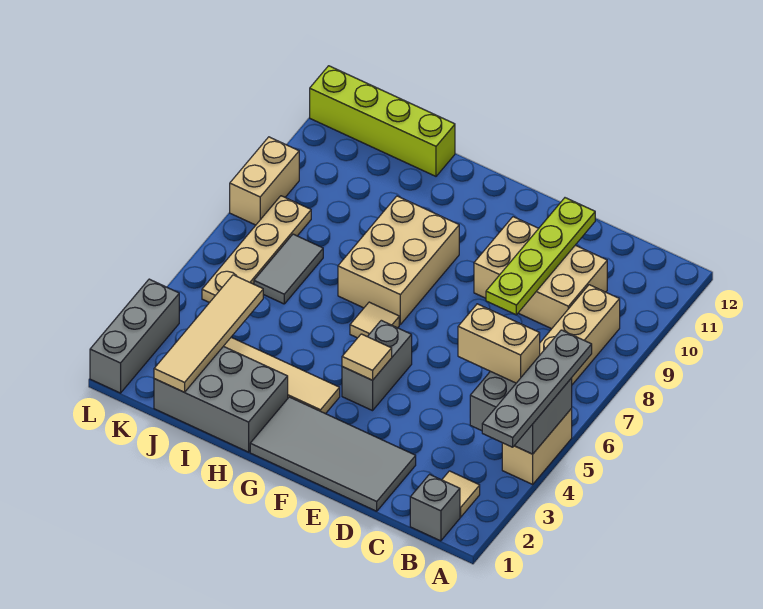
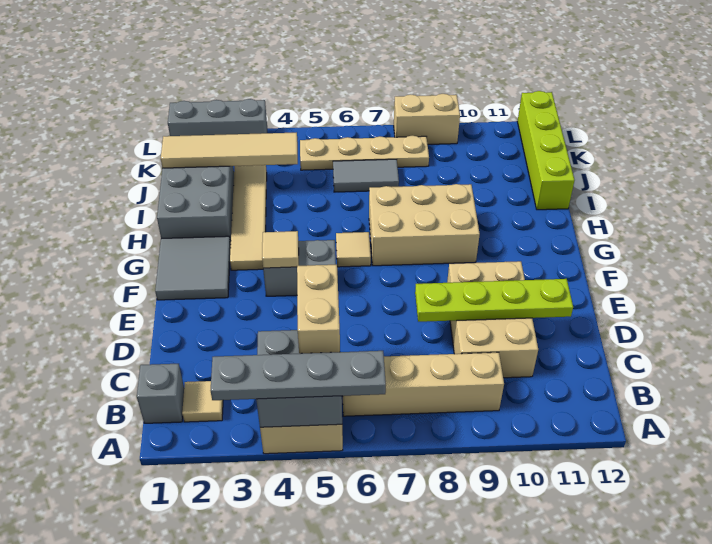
grey tile D1:G2 level 1 -> grey tile F1:G2 level 1

